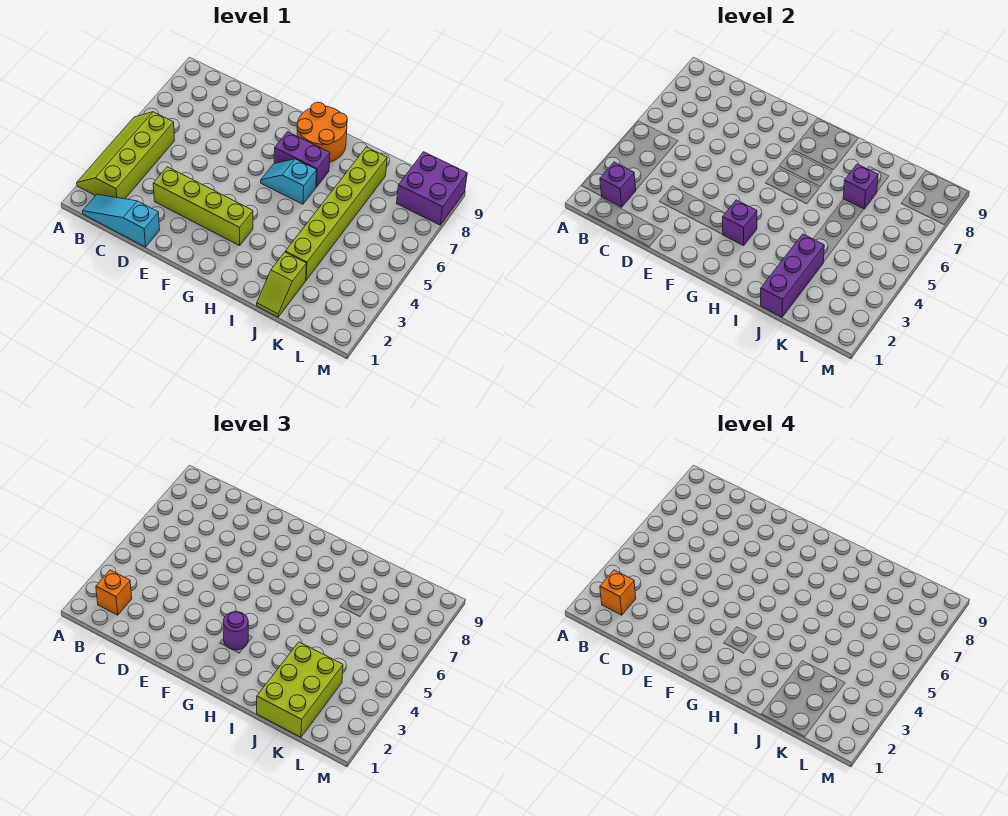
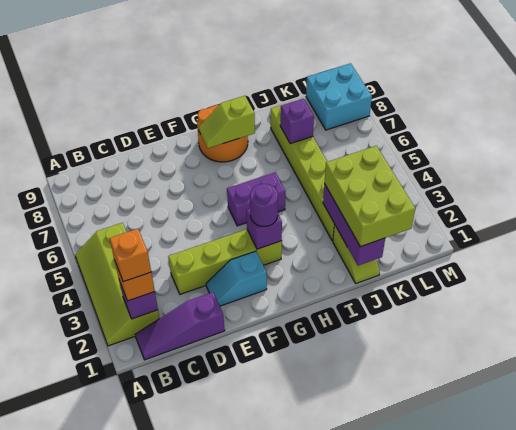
cyan slope B1:D1 level 1 top D -> purple slope B1:D1 level 1 top D
cyan slope G6:H6 level 1 top H -> cyan slope E2:F2 level 1 top F
purple brick G7:H7 level 1 -> purple brick G5:H5 level 1
none -> lime slope G8:H8 level 2 top H
purple brick L8:M9 level 1 -> cyan brick L8:M9 level 1

